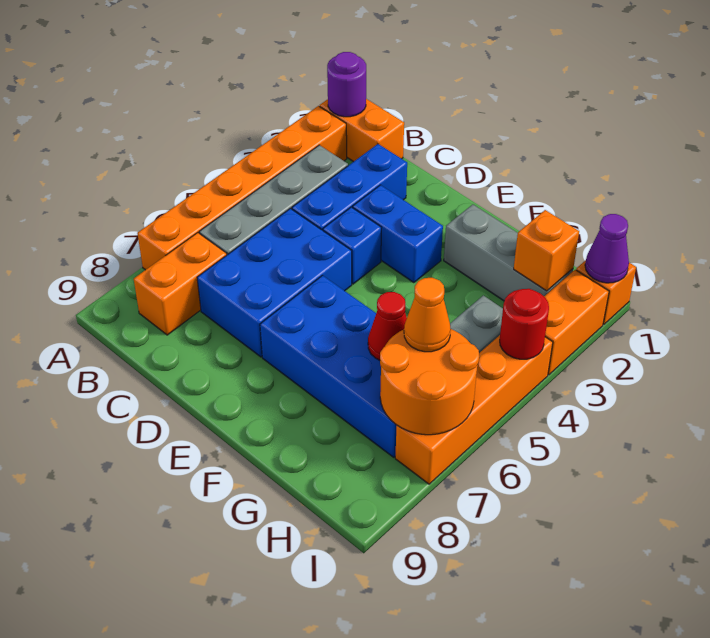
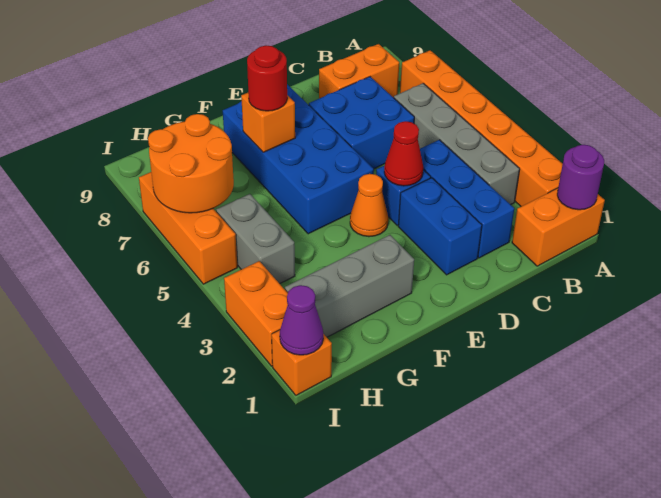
orange brick B7:B8 level 1 -> orange brick B8:C8 level 1
blue brick C5:D7 level 1 -> blue brick C6:D7 level 1
blue brick D3:E3 level 1 -> blue brick D2:D3 level 1
blue brick E6:H7 level 1 -> blue brick E5:F8 level 1
red cone G6 level 2 -> red cone D4 level 2
orange brick H2 level 2 -> orange brick F7 level 2
orange cone H6 level 3 -> orange cone E4 level 1
orange brick I4:I7 level 1 -> orange brick I5:I7 level 1
red round brick I4 level 2 -> red round brick F7 level 3

